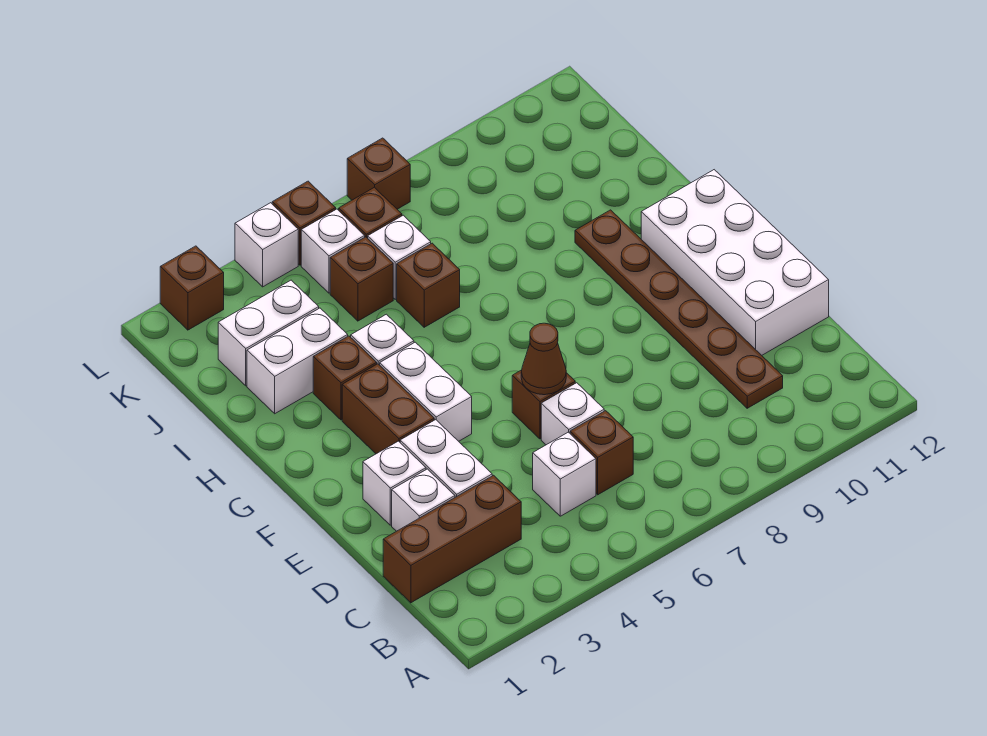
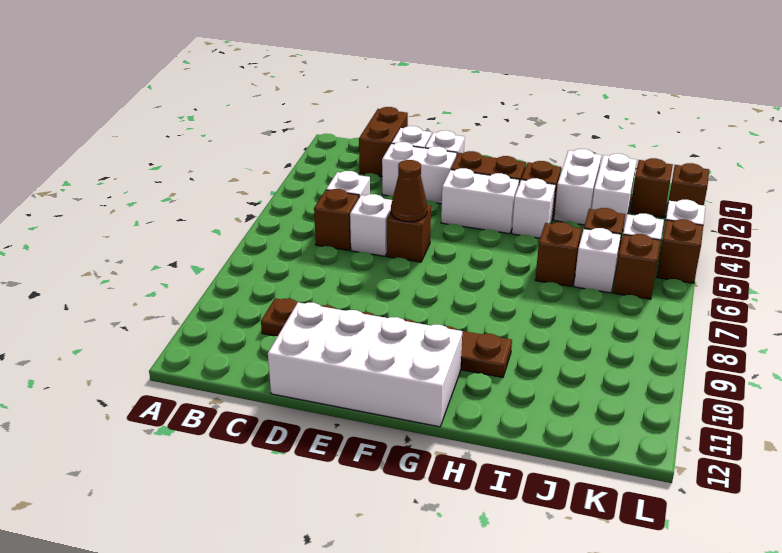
brown brick C1:C3 level 1 -> brown brick C1:C2 level 1
brown brick L7 level 1 -> brown brick K2 level 1

